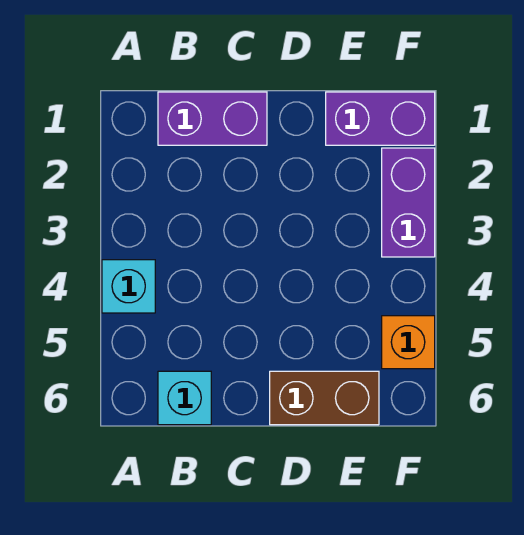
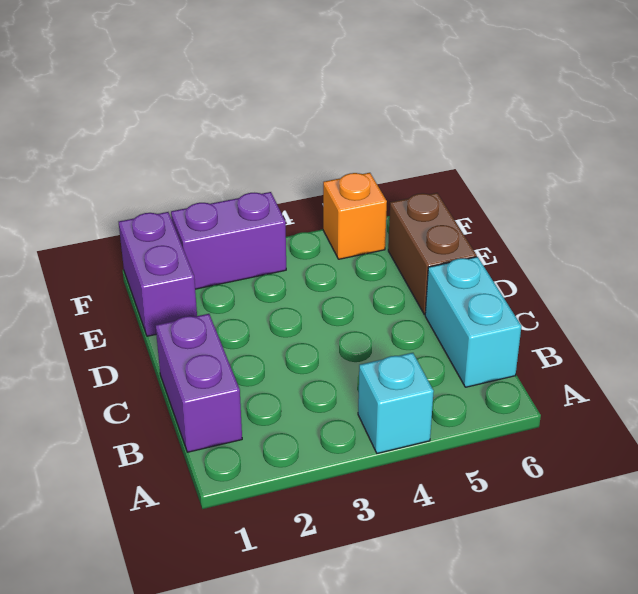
cyan brick B6 level 1 -> cyan brick B6:C6 level 1

